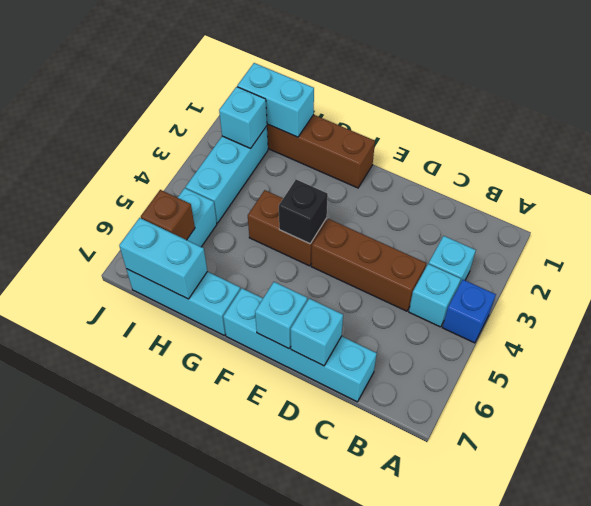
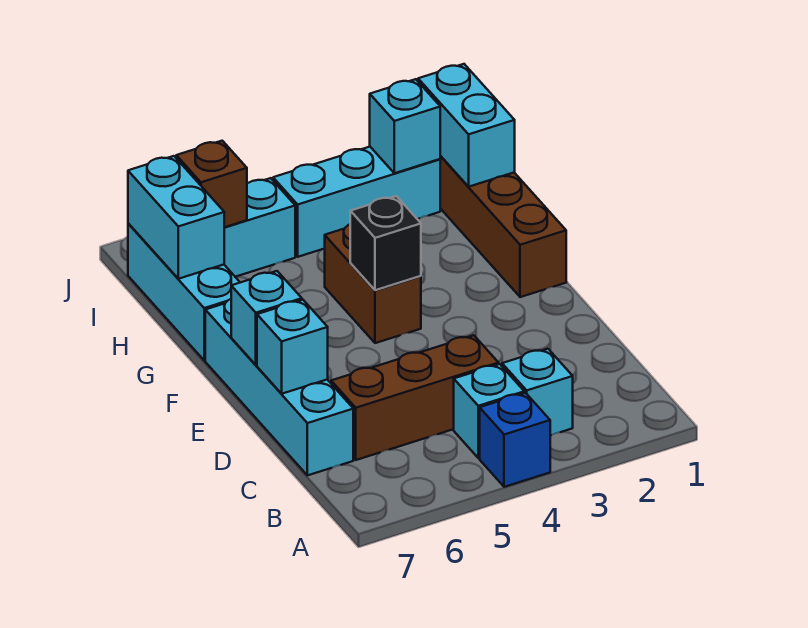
brown brick C4:E4 level 1 -> brown brick C4:C6 level 1

